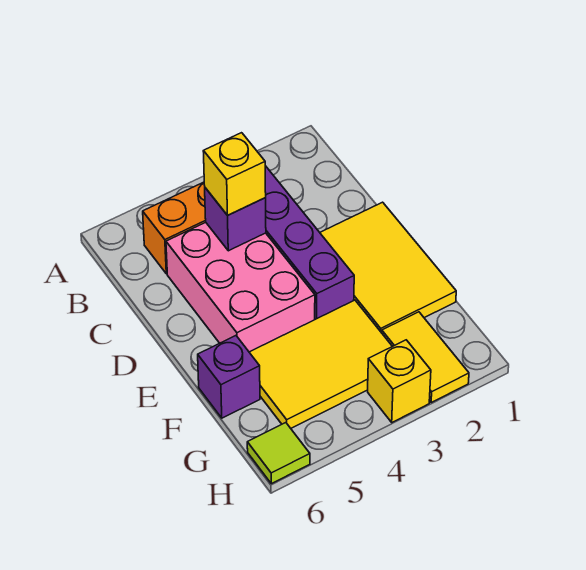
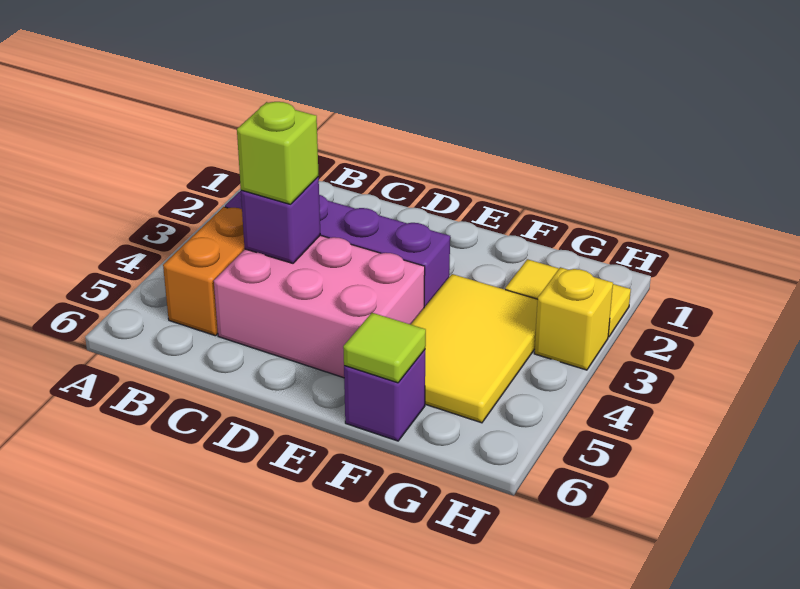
yellow brick C4 level 3 -> lime brick C4 level 3
yellow tile D1:F2 level 1 -> none
lime tile H6 level 1 -> lime tile F6 level 2

